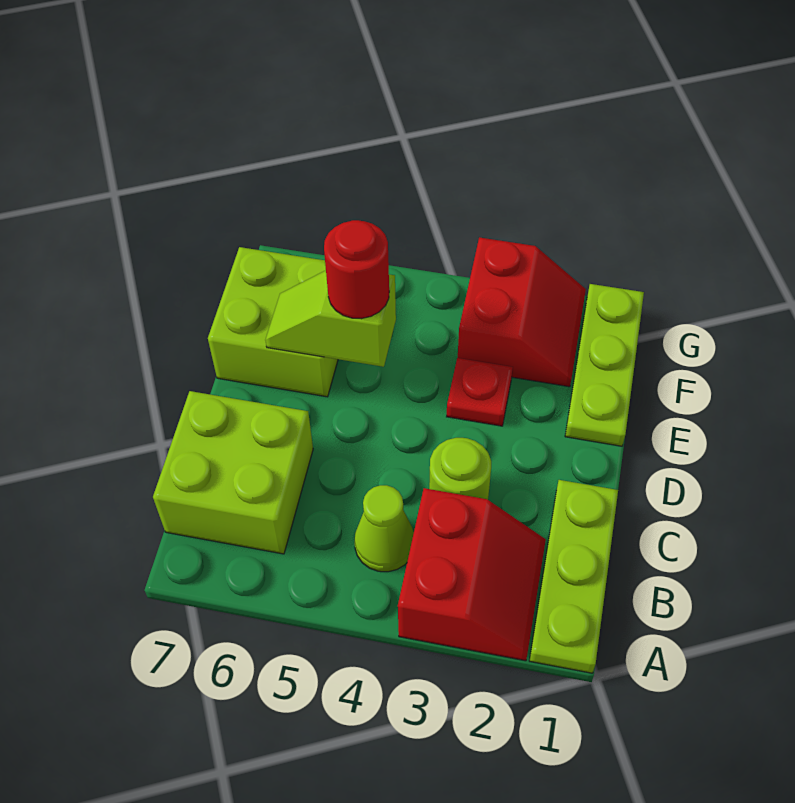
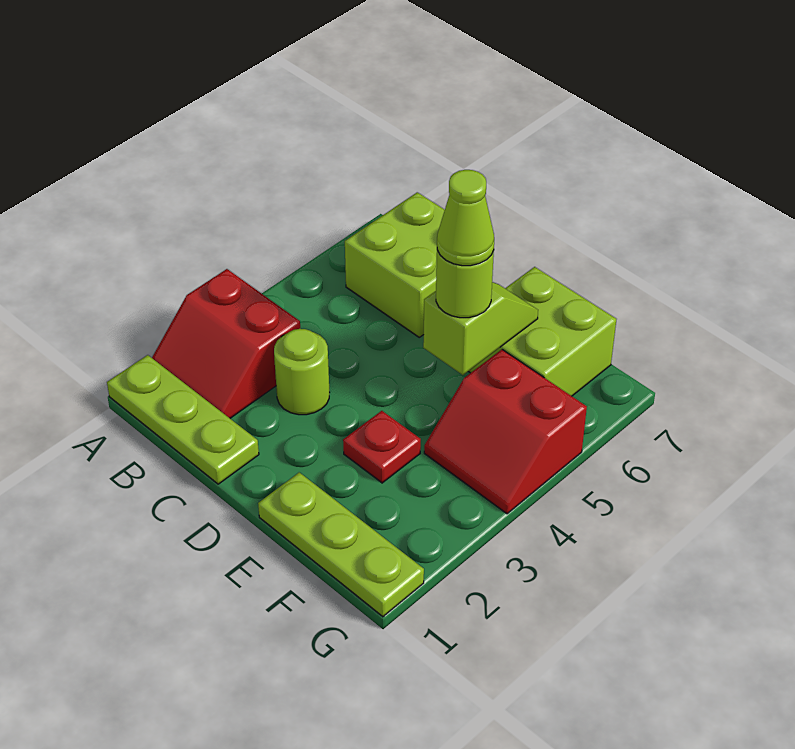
lime cone B4 level 1 -> lime cone E5 level 4
red round brick E5 level 3 -> lime round brick E5 level 3
red slope F2:G3 level 1 top 3 -> red slope F4:G5 level 1 top 5

